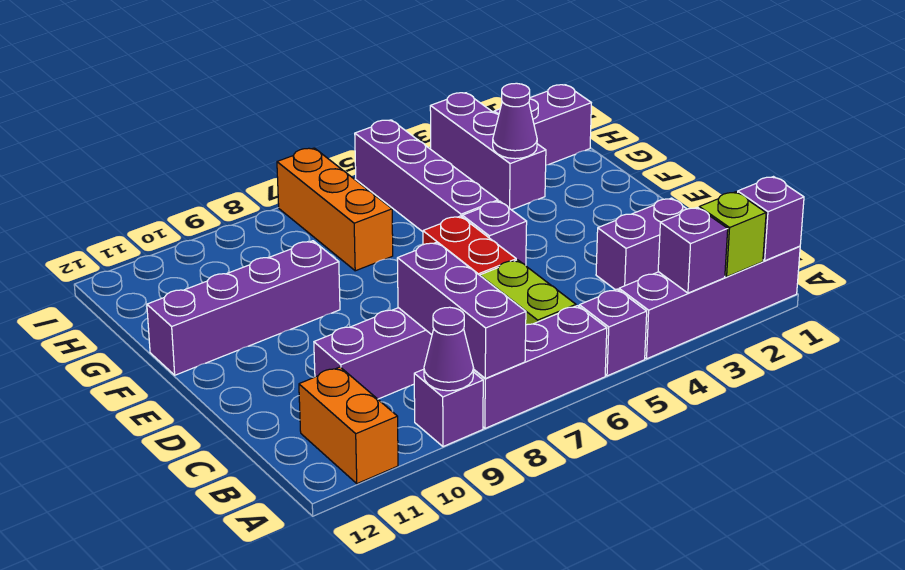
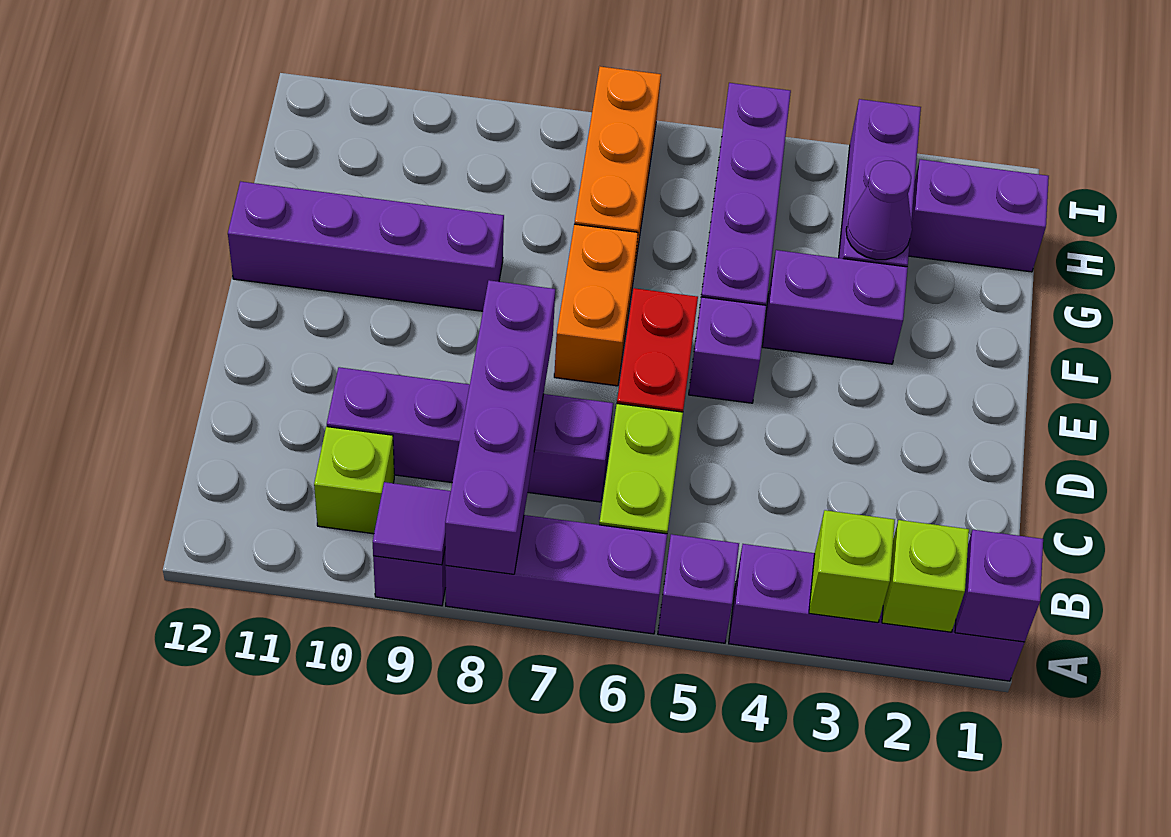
purple brick A3 level 2 -> lime brick A3 level 2
purple brick A8:C8 level 2 -> purple brick A8:D8 level 2
purple cone A9 level 2 -> purple tile A9 level 2
orange brick A11:B11 level 1 -> orange brick E7:F7 level 1
none -> lime brick B10 level 1
purple brick C2:C3 level 1 -> purple brick F3:F4 level 1

